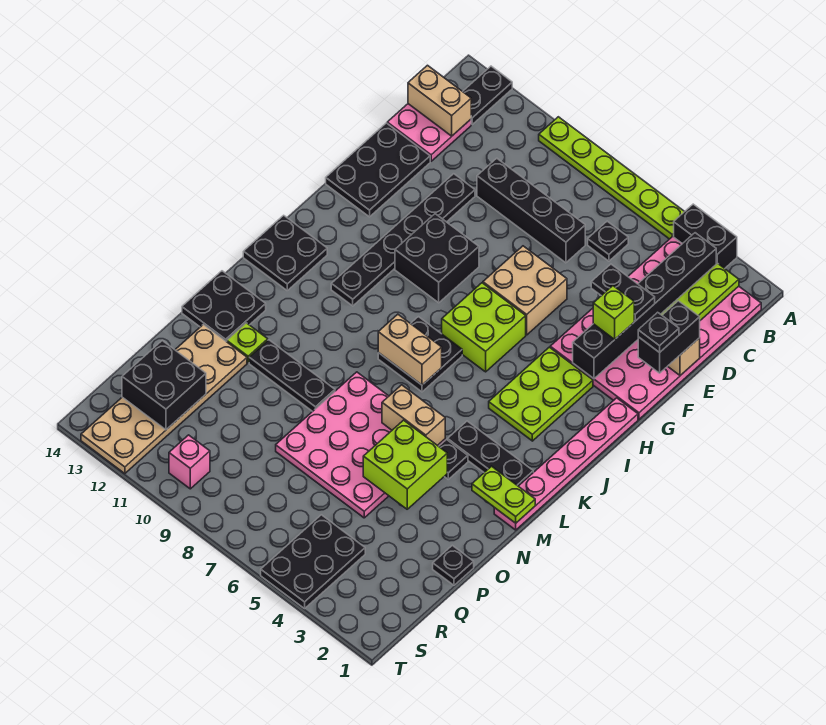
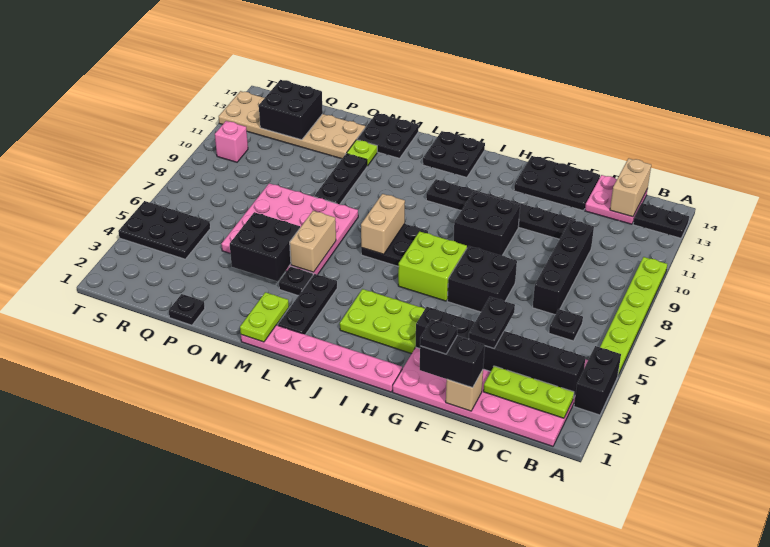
lime brick F3 level 3 -> none
tan brick F6:G7 level 1 -> black brick F6:G7 level 1
lime brick N4:O5 level 2 -> black brick N4:O5 level 2

